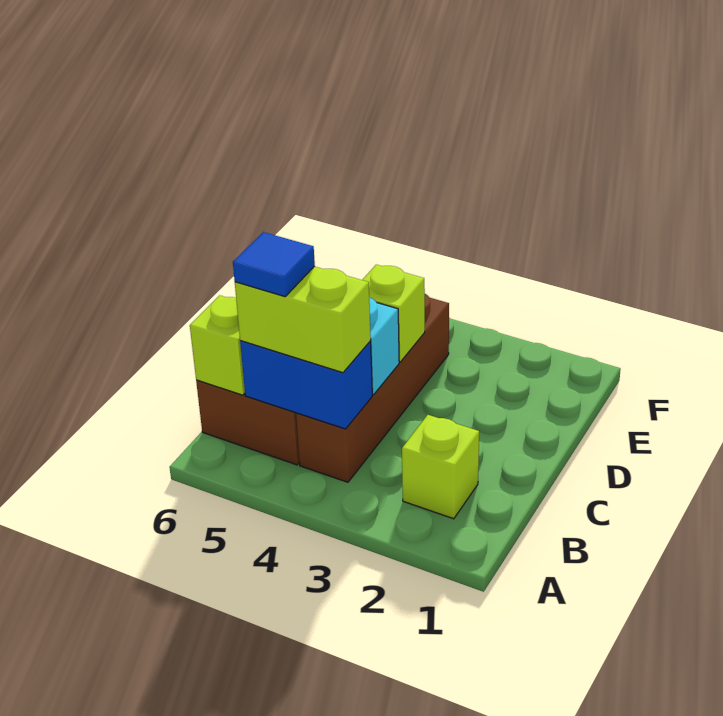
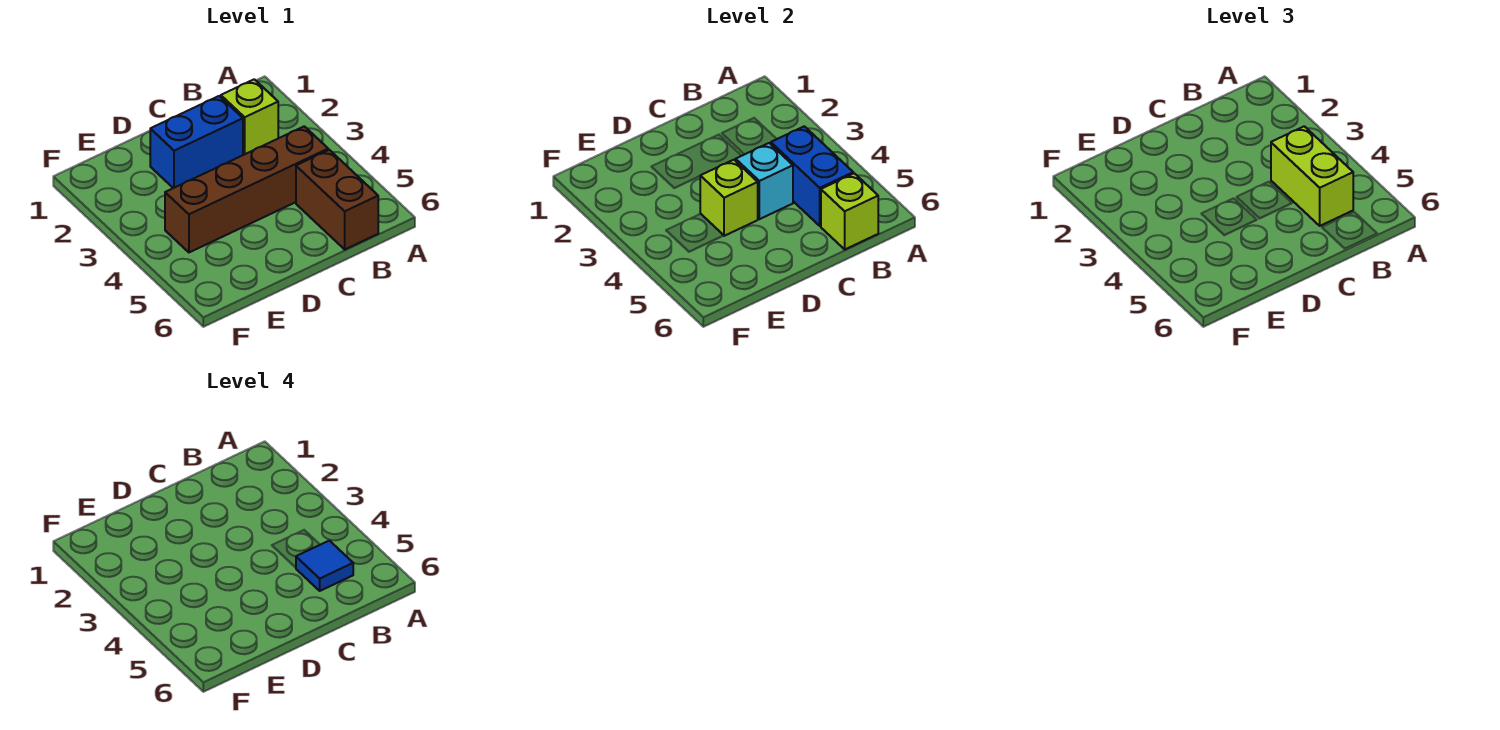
none -> blue brick C2:D2 level 1

